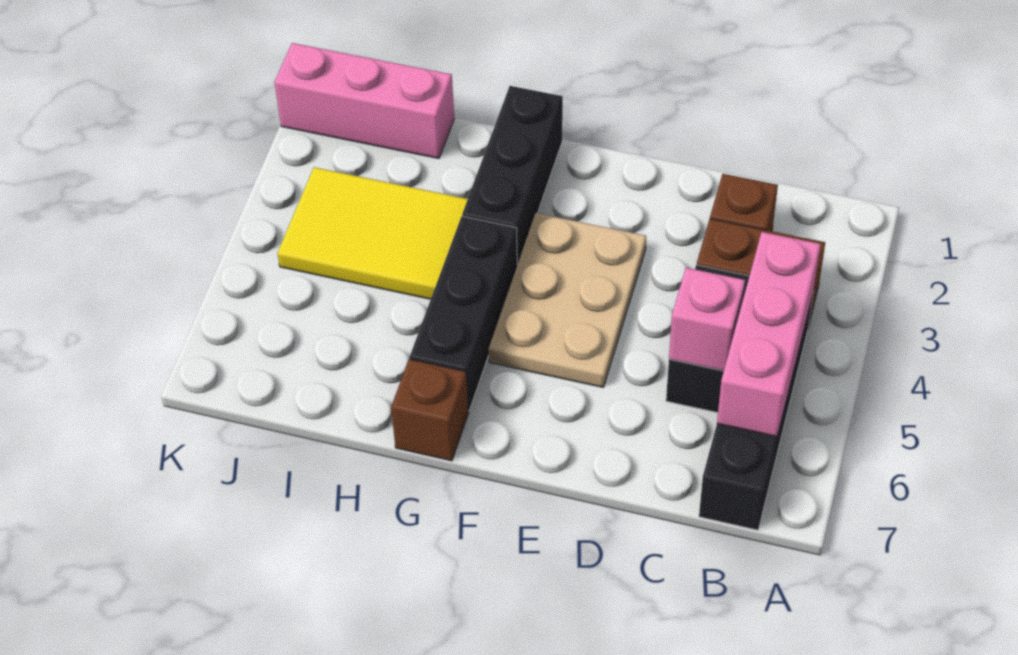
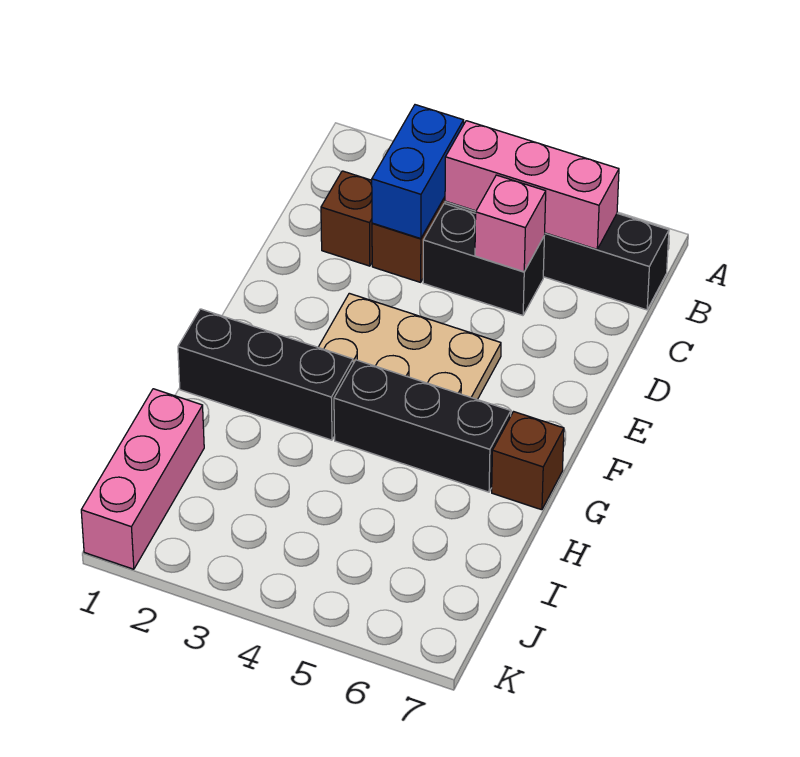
none -> blue brick B3:C3 level 2
yellow tile H3:J4 level 1 -> none

